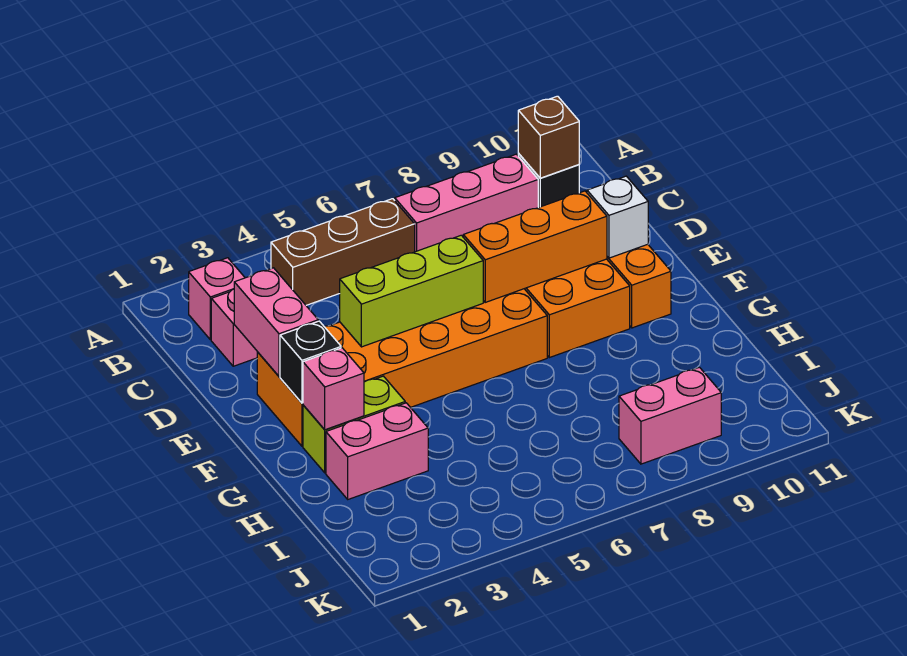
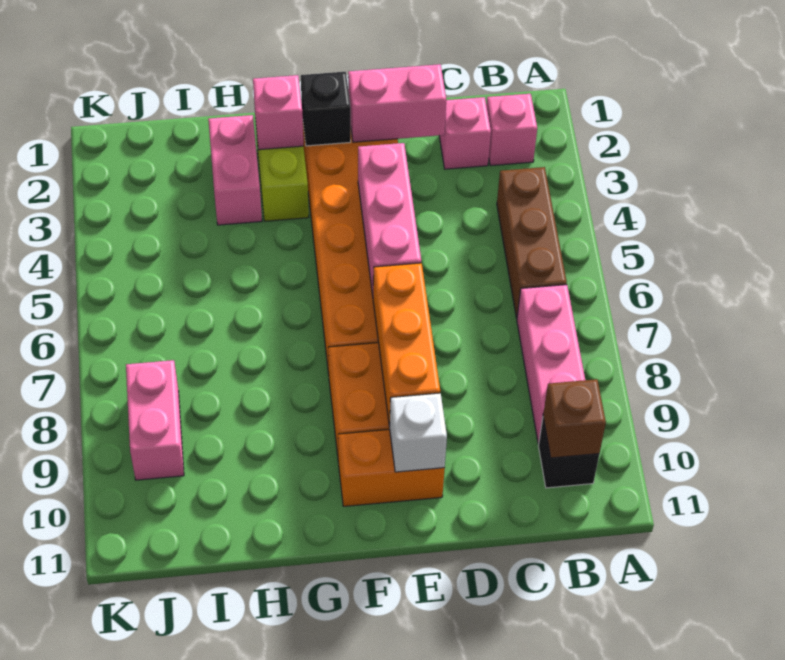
lime brick E4:E6 level 2 -> pink brick E4:E6 level 2

